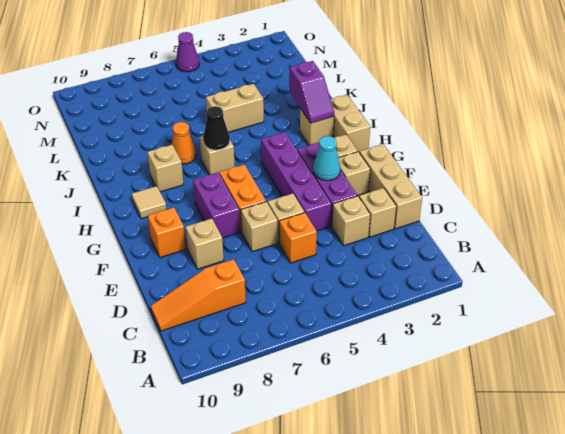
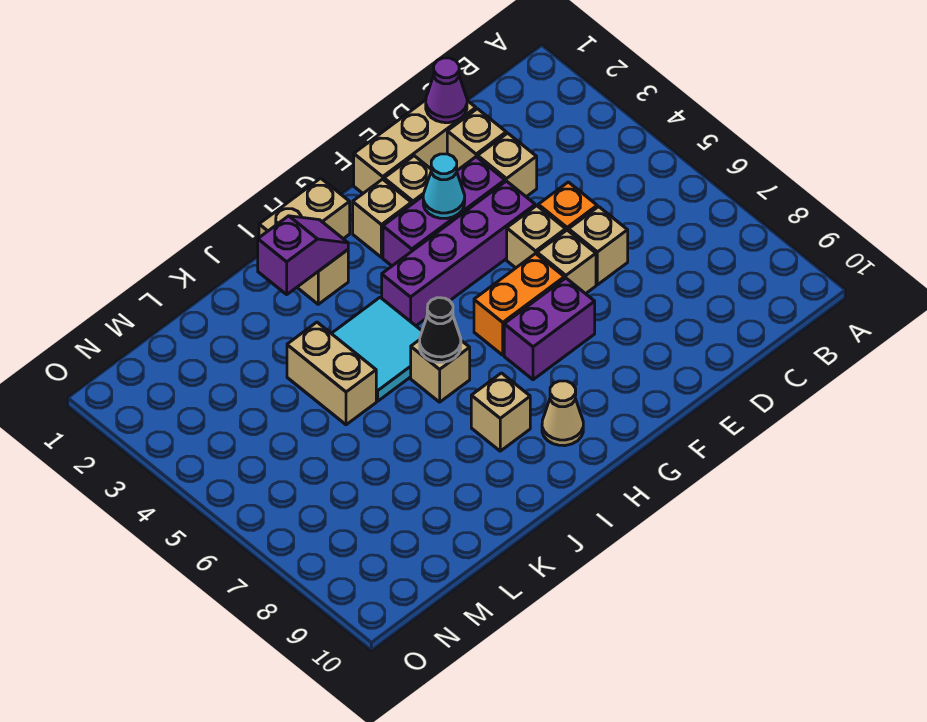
orange slope C8:C10 level 1 top 8 -> none
tan brick E8 level 1 -> tan brick D6 level 1
orange brick F9 level 1 -> none
tan tile H9 level 1 -> tan cone H9 level 1
none -> cyan tile I4:J5 level 1
orange cone J7 level 1 -> none
purple cone O5 level 1 -> purple cone D1 level 2

